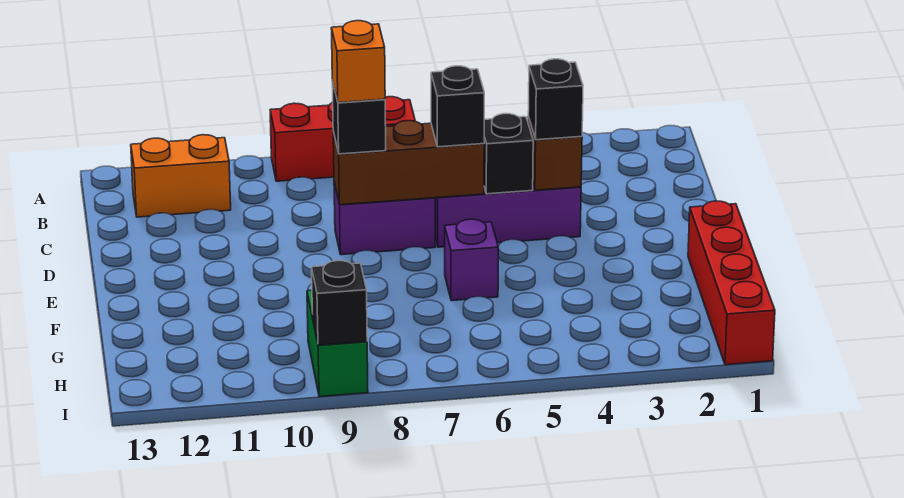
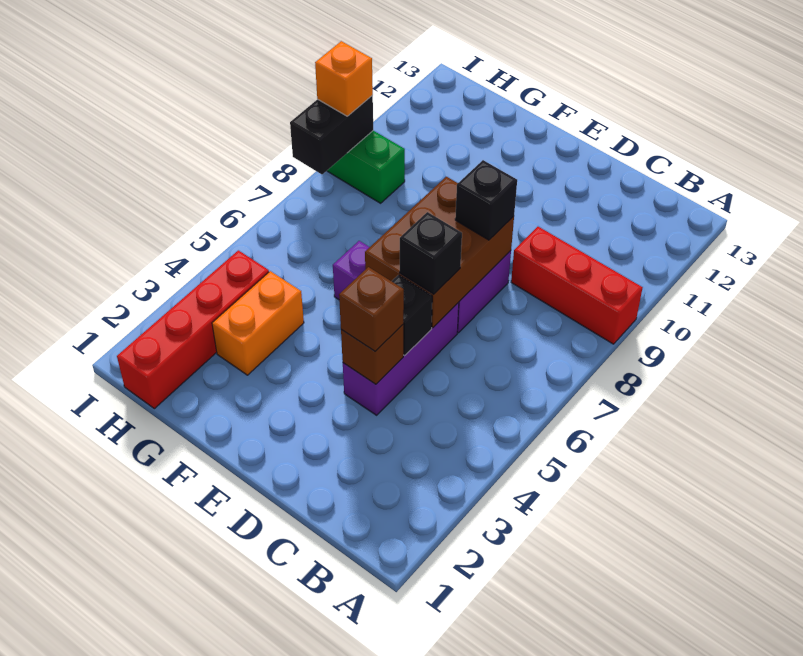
red brick A7:A9 level 1 -> red brick A9:C9 level 1
orange brick B11:B12 level 1 -> orange brick G3:G4 level 1
black brick D4 level 3 -> brown brick D4 level 3
brown brick D6:D8 level 2 -> brown brick D6:E8 level 2
orange brick D8 level 4 -> orange brick I9 level 3
red brick F1:I1 level 1 -> red brick H1:H4 level 1
black brick I9 level 2 -> black brick I8:I9 level 2

